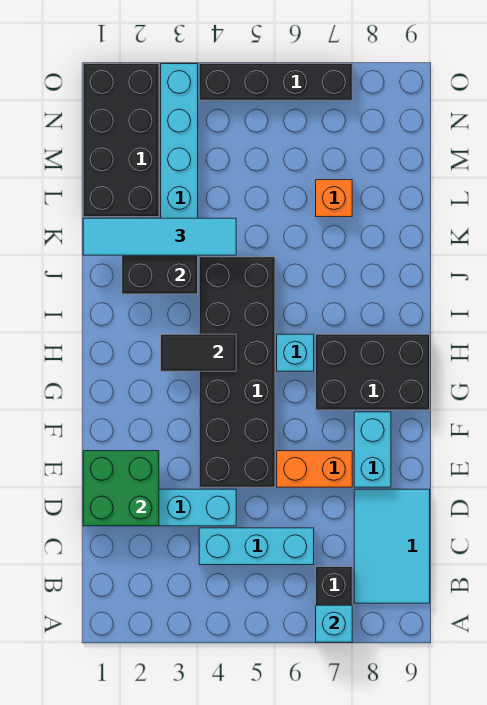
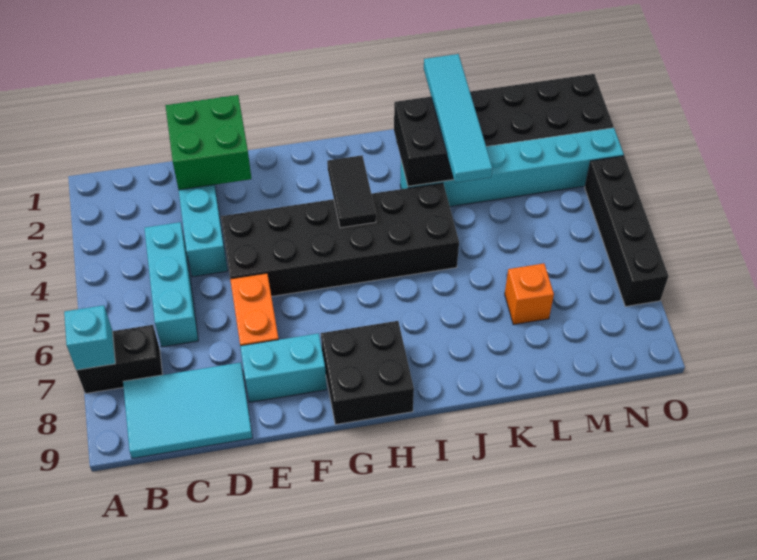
black brick G7:H9 level 1 -> black brick G8:H9 level 1
cyan brick H6 level 1 -> none

